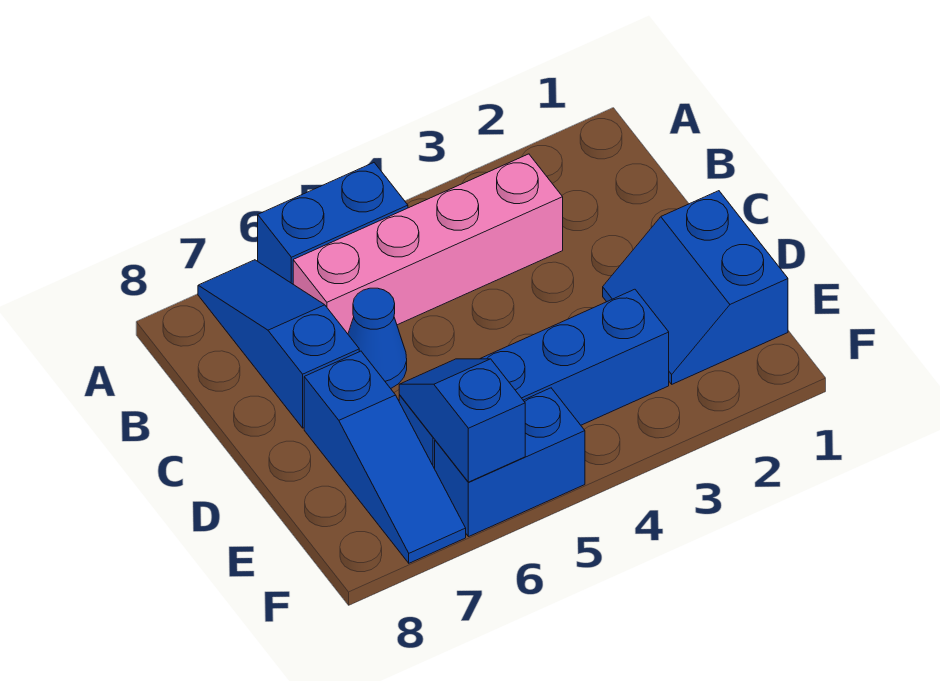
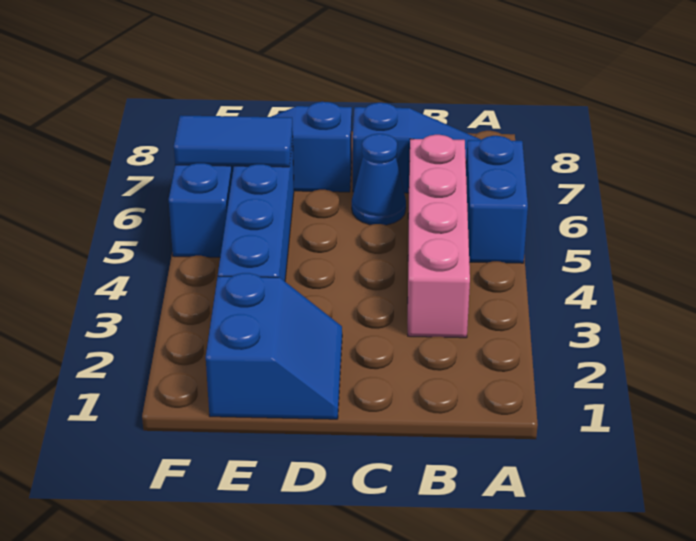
blue slope D1:E2 level 1 top 1 -> blue slope D1:E2 level 1 top E
blue slope E6:F6 level 2 top F -> blue tile E6:F6 level 2

